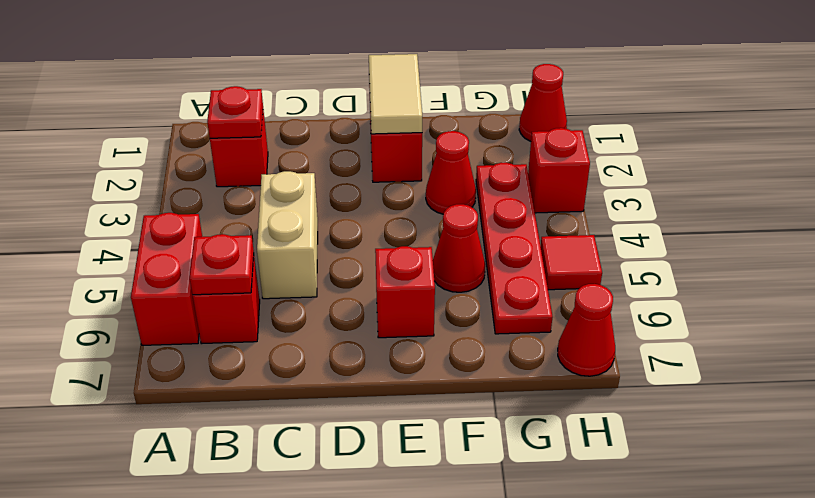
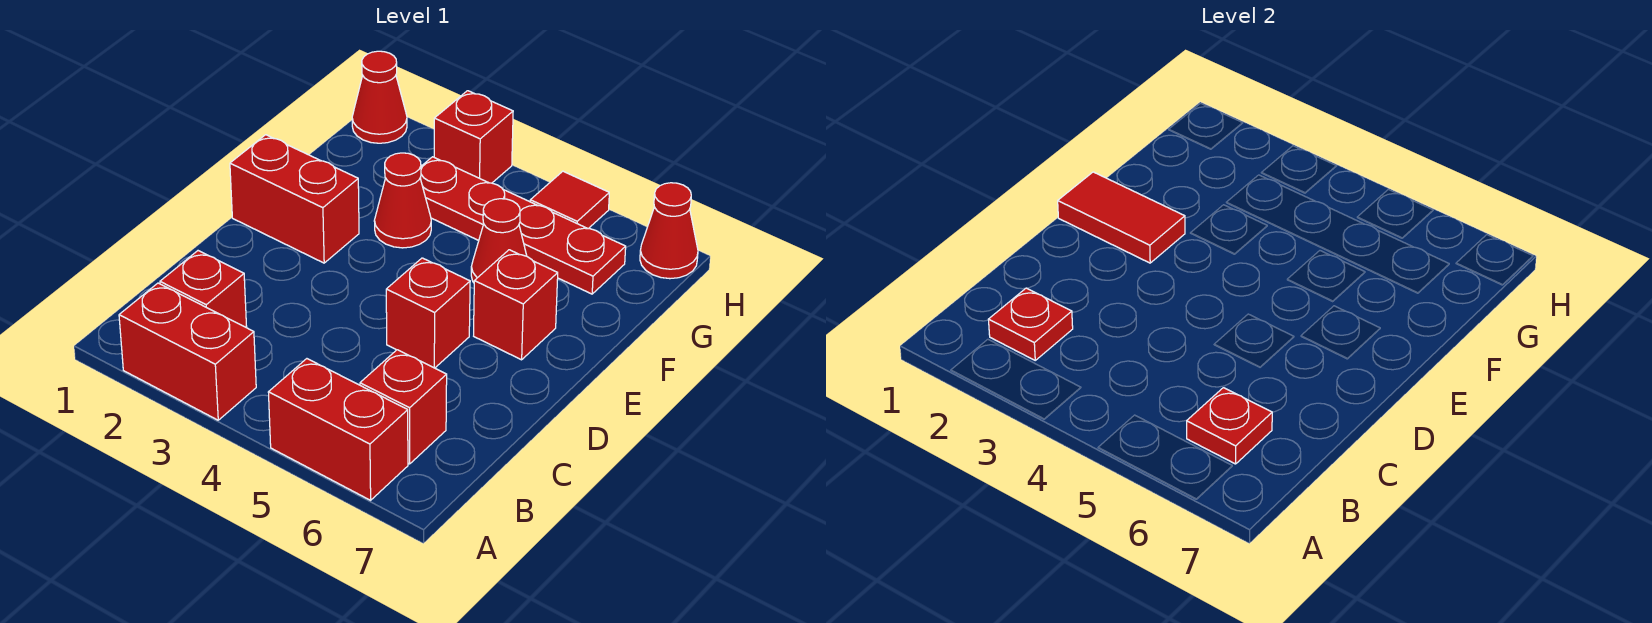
none -> red brick A2:A3 level 1
tan brick C4:C5 level 1 -> none
none -> red brick D5 level 1
tan tile E1:E2 level 2 -> red tile E1:E2 level 2

